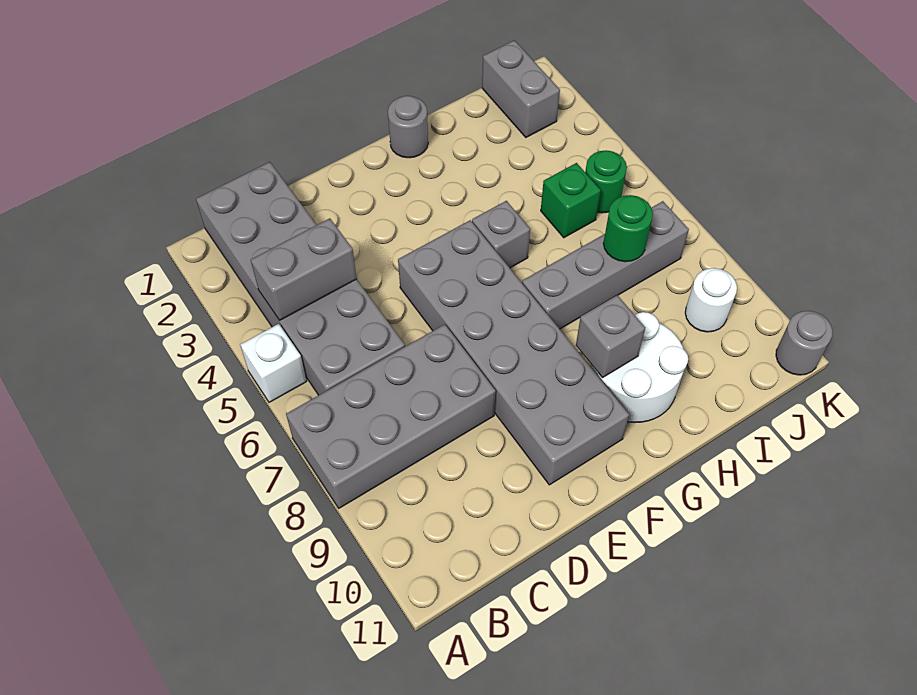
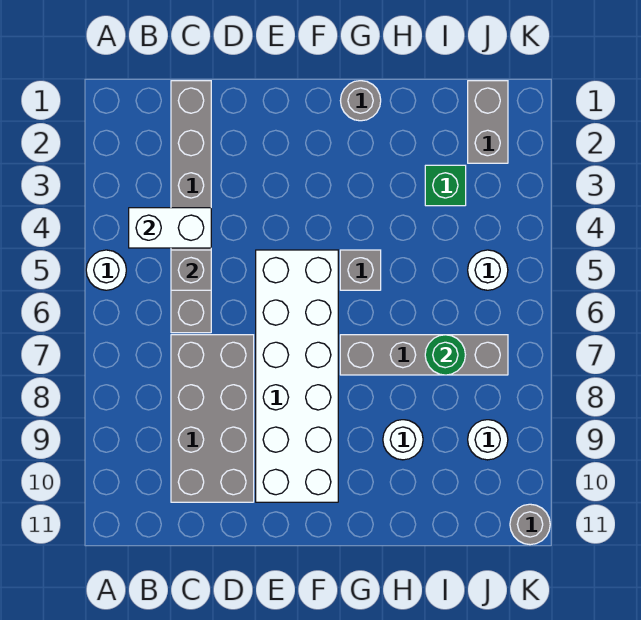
white brick A5 level 1 -> white round brick A5 level 1
grey brick A7:D8 level 1 -> grey brick C7:D10 level 1
grey brick B1:C6 level 1 -> grey brick C1:C6 level 1
grey brick B4:C4 level 2 -> white brick B4:C4 level 2
grey brick E5:F10 level 1 -> white brick E5:F10 level 1
white round brick G9:H10 level 1 -> white round brick H9 level 1
grey brick G9 level 2 -> grey brick C5 level 2
green brick I5 level 1 -> green brick I3 level 1
green round brick J5 level 1 -> white round brick J5 level 1

